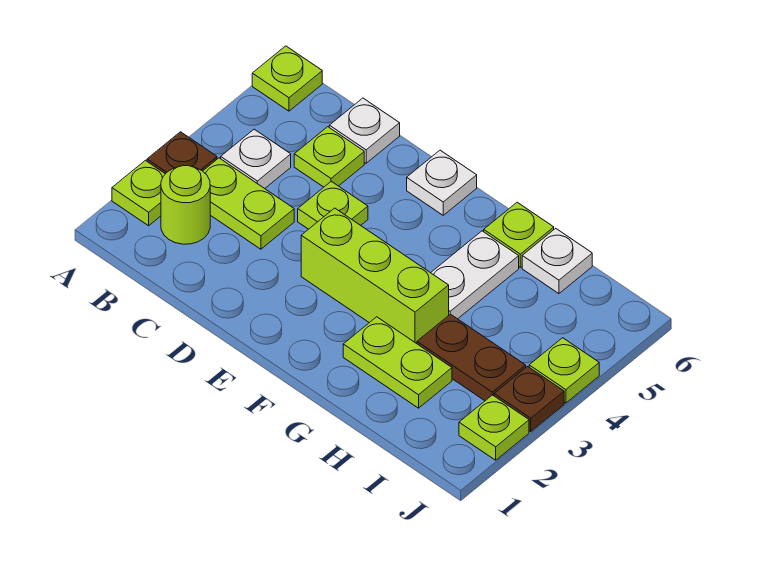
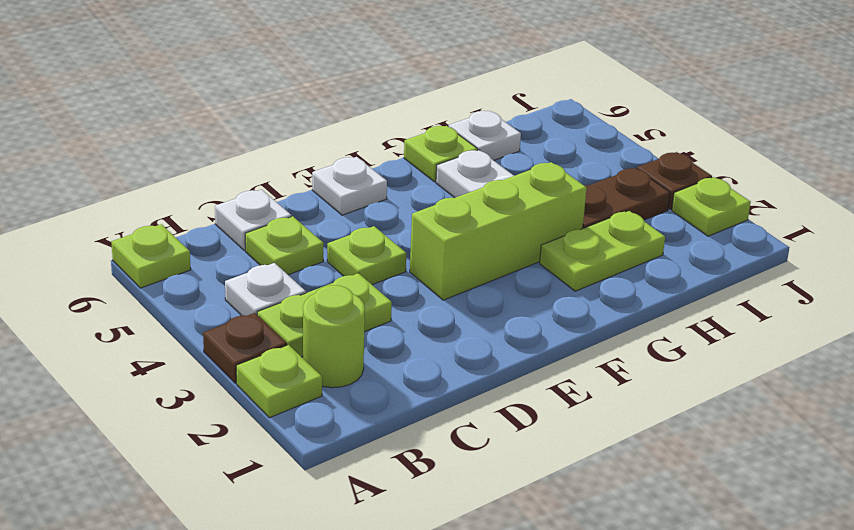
lime plate J4 level 1 -> none

